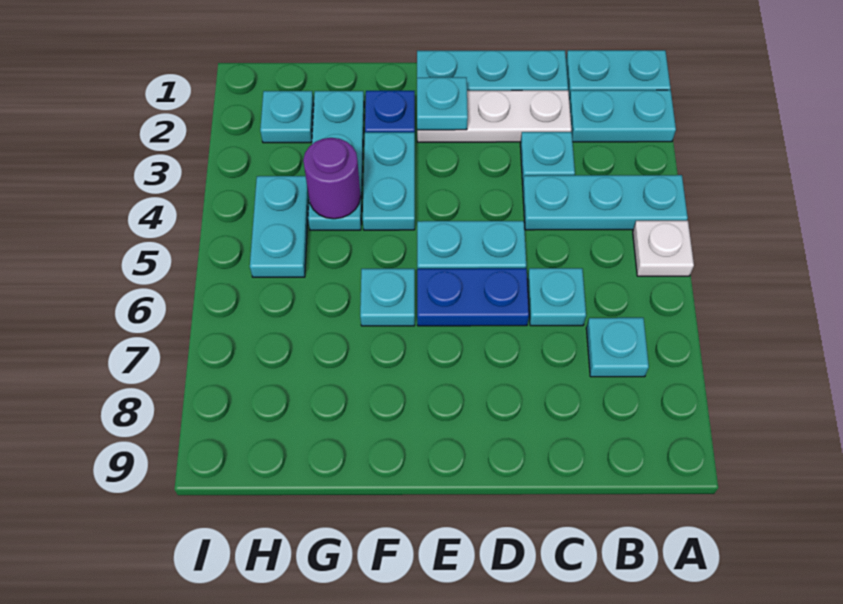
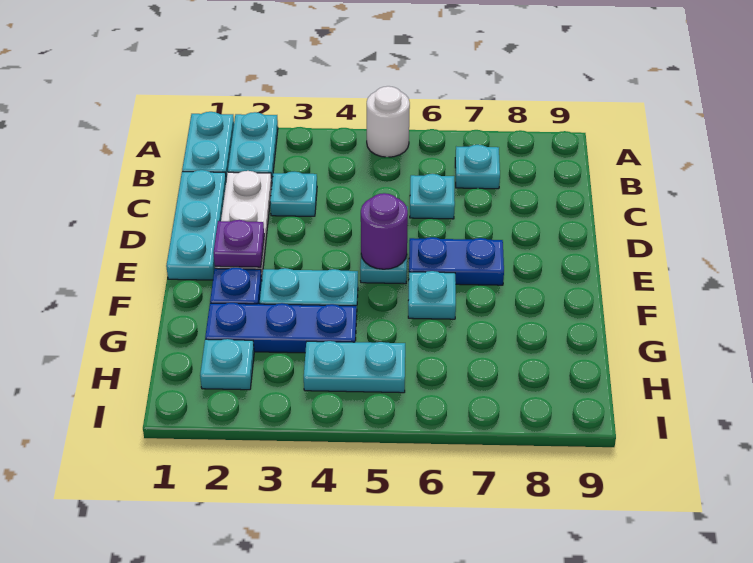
cyan plate A4:C4 level 1 -> none
white plate A5 level 1 -> white round brick A5 level 1
blue plate D6:E6 level 1 -> blue plate E6:E7 level 1
cyan plate E2 level 2 -> purple plate E2 level 2
cyan plate G2:G4 level 1 -> blue plate G2:G4 level 1
purple round brick G4 level 2 -> purple round brick E5 level 2

